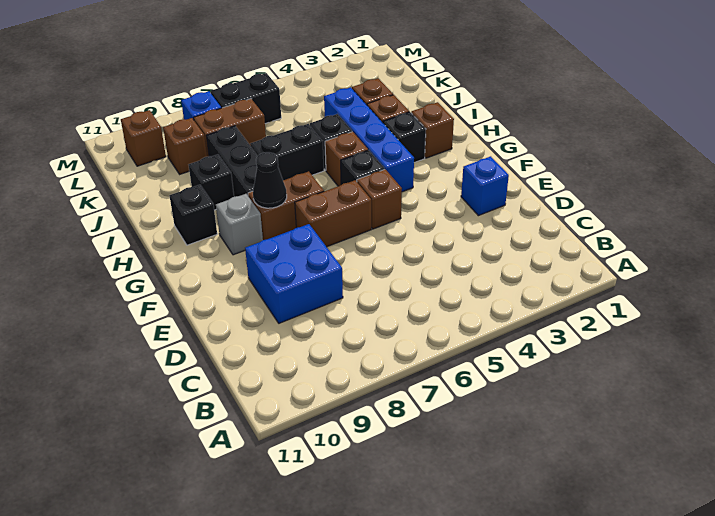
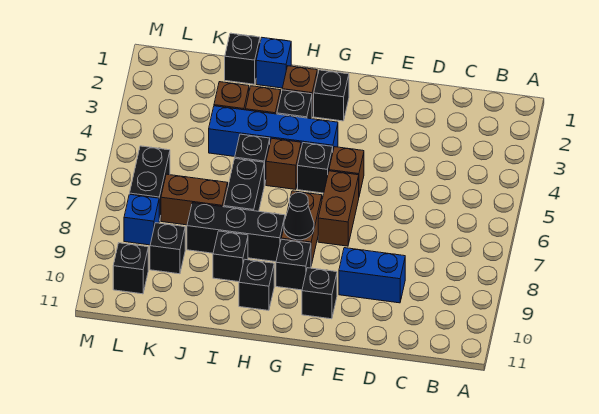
blue brick D8:E9 level 1 -> blue brick D9:E9 level 1
blue brick E2 level 1 -> blue brick I1 level 1
none -> black brick F10 level 1
none -> black brick G2 level 1
grey brick G9 level 1 -> black brick G9 level 1
none -> black brick J1 level 1
brown brick K7:K8 level 1 -> brown brick J7:K7 level 1
brown brick K9 level 1 -> black brick K9 level 1
brown brick L10 level 1 -> black brick L10 level 1

